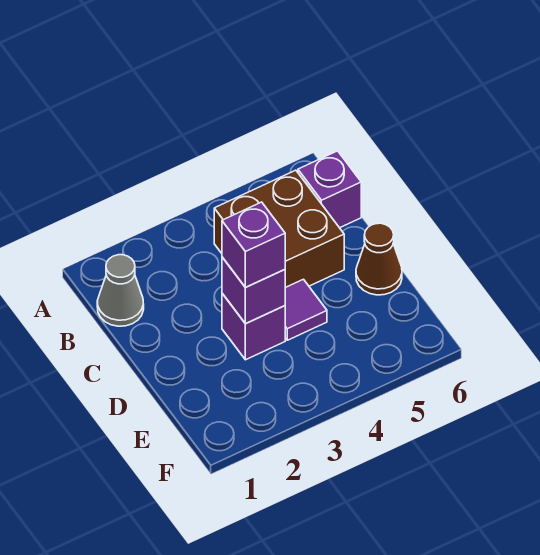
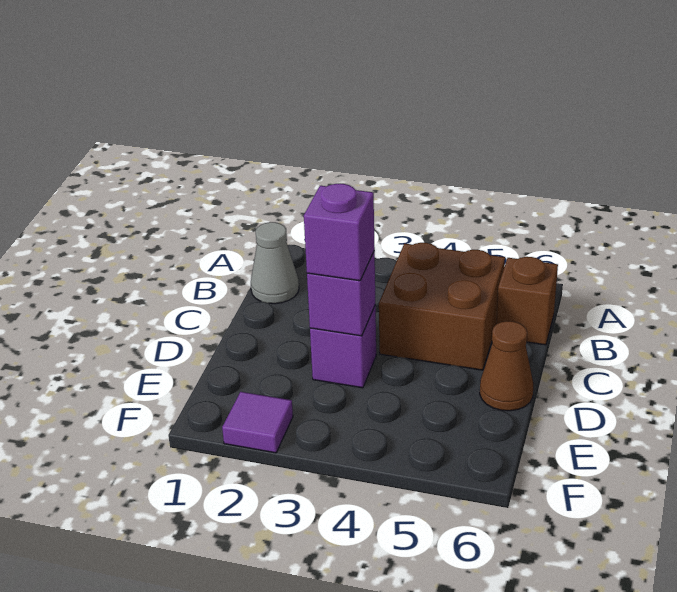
purple brick B6 level 1 -> brown brick B6 level 1
purple tile D4 level 1 -> purple tile F2 level 1

